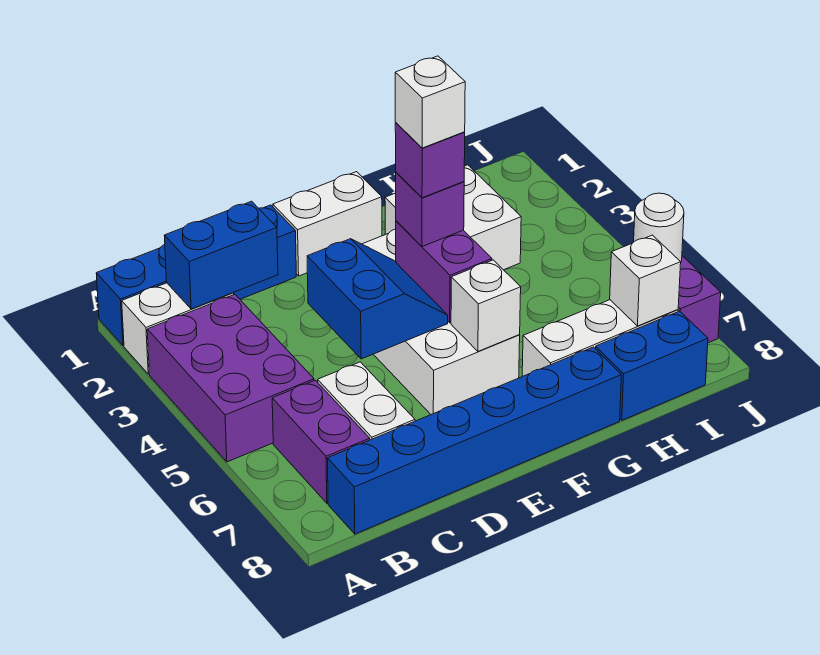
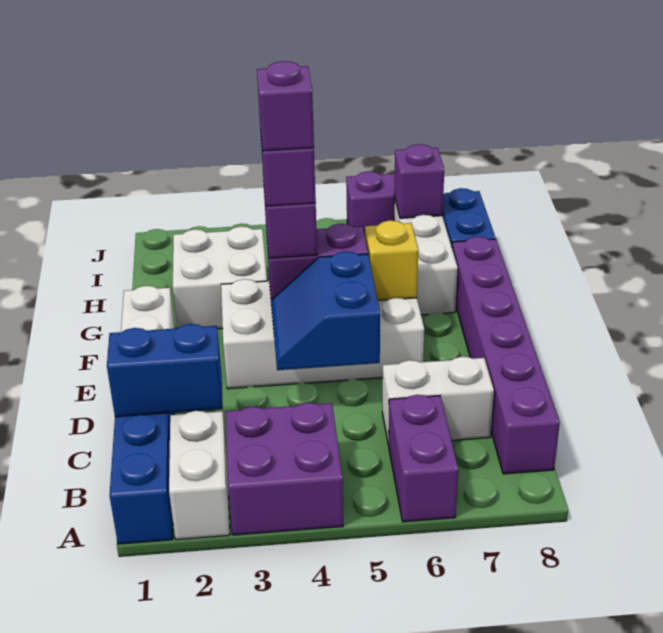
purple brick A3:B5 level 1 -> purple brick A3:B4 level 1
blue brick B2:C2 level 2 -> blue brick C1:C2 level 2
purple brick B6:B7 level 1 -> purple brick A6:B6 level 1
blue brick B8:G8 level 1 -> purple brick B8:G8 level 1
blue slope D4:E5 level 2 top D -> blue slope D4:E5 level 2 top 5
white brick F4 level 5 -> purple brick F4 level 5
white brick F6 level 2 -> yellow brick F6 level 2
white brick I7 level 2 -> purple brick I7 level 2
white round brick J6 level 2 -> none

